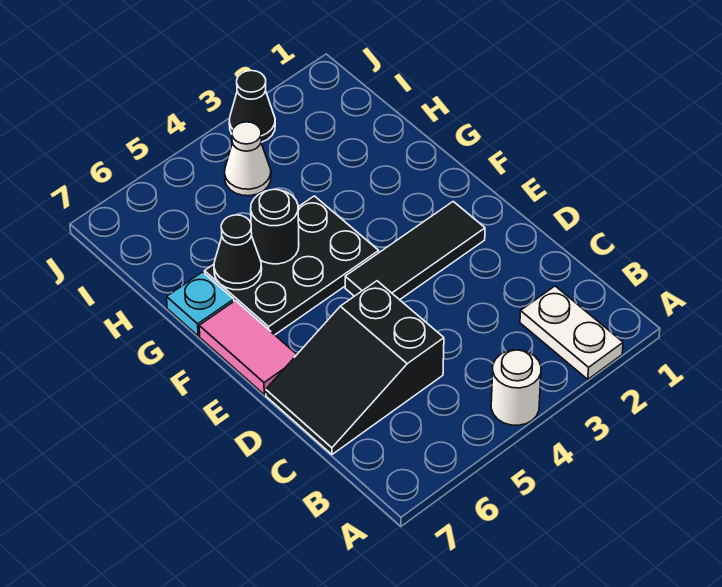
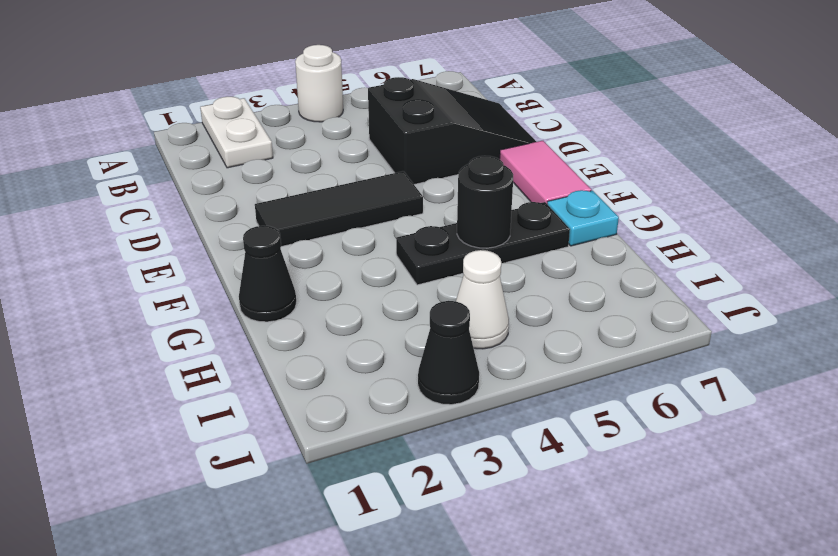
black plate F4:G6 level 1 -> black plate G4:G6 level 1
black cone G6 level 2 -> black cone G1 level 1

